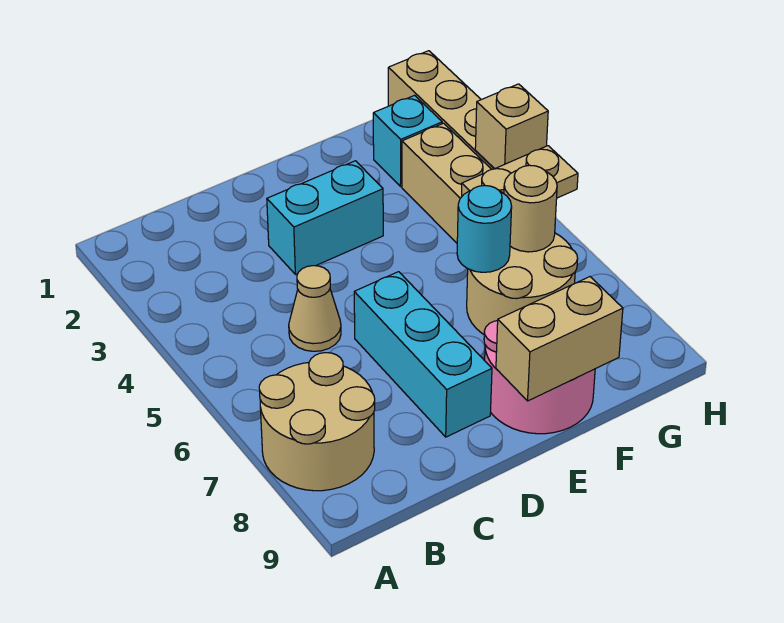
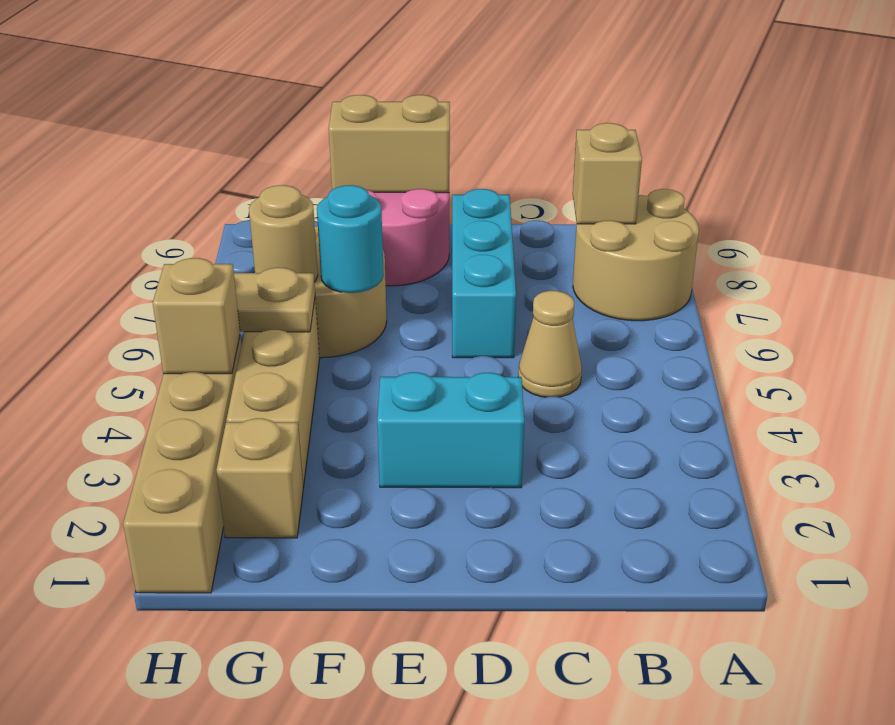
none -> tan brick B8 level 2
cyan brick G2 level 1 -> tan brick G2 level 1

